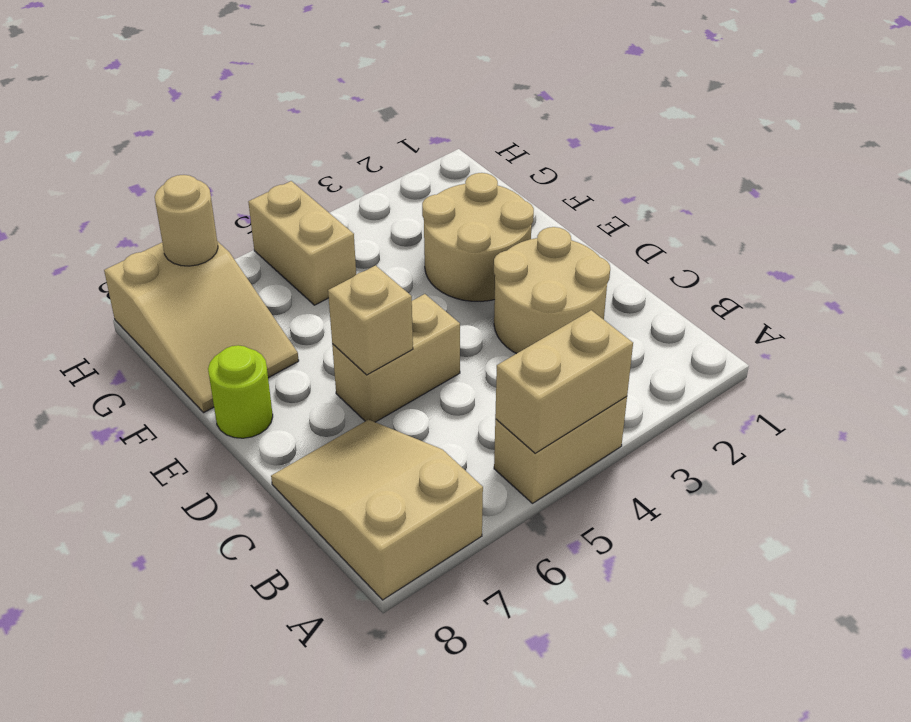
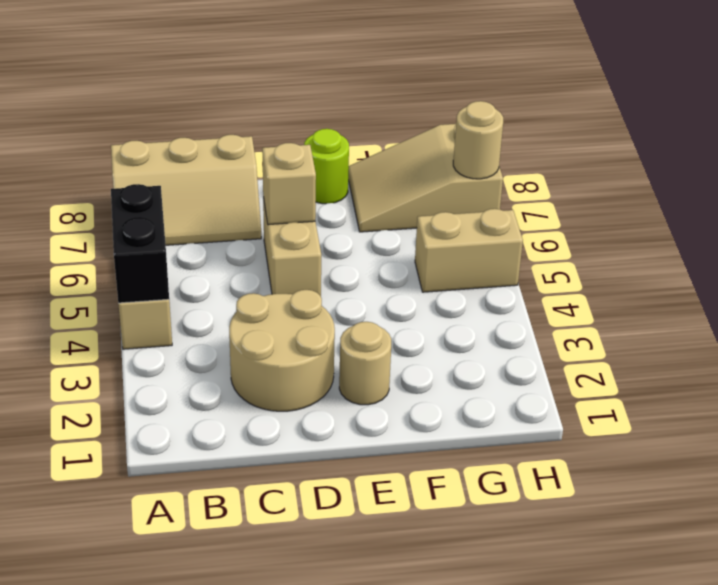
tan brick A4:A5 level 2 -> black brick A4:A5 level 2
tan slope A7:C8 level 1 top A -> tan slope A7:C8 level 1 top 8
tan round brick E2:F3 level 1 -> tan round brick E2 level 1

